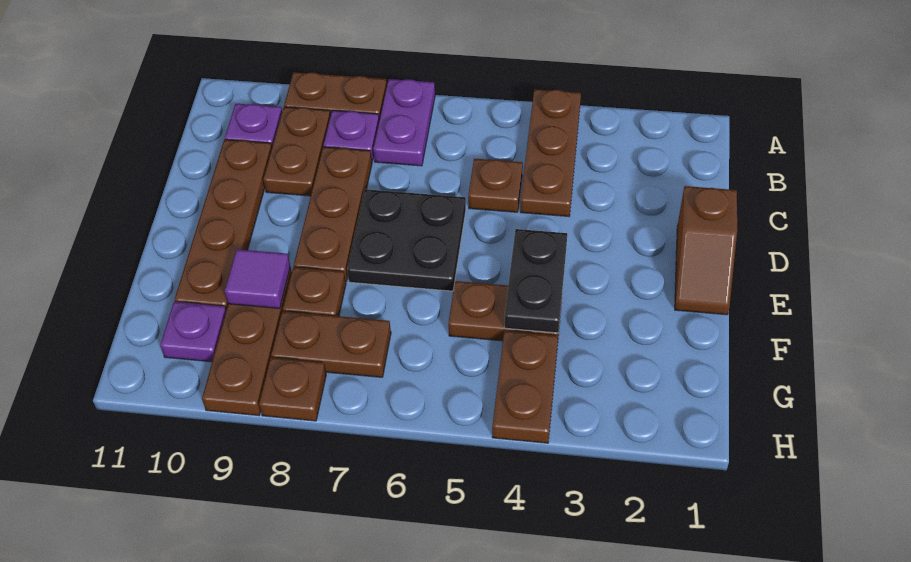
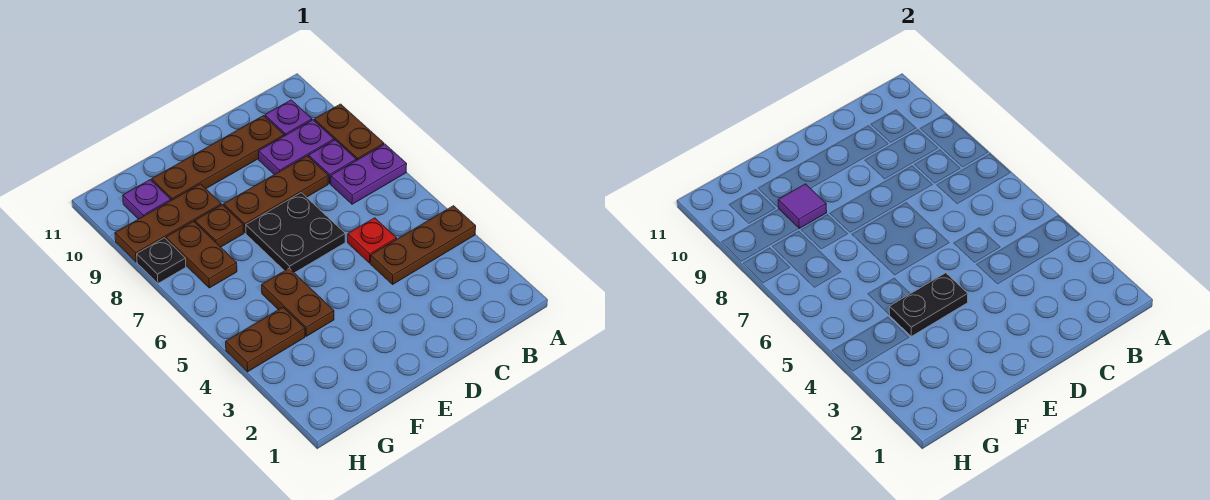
brown plate B9:C9 level 1 -> purple plate B9:C9 level 1
brown plate C5 level 1 -> red plate C5 level 1
brown slope D1:E1 level 1 top D -> none
brown plate H8 level 1 -> black plate H8 level 1

